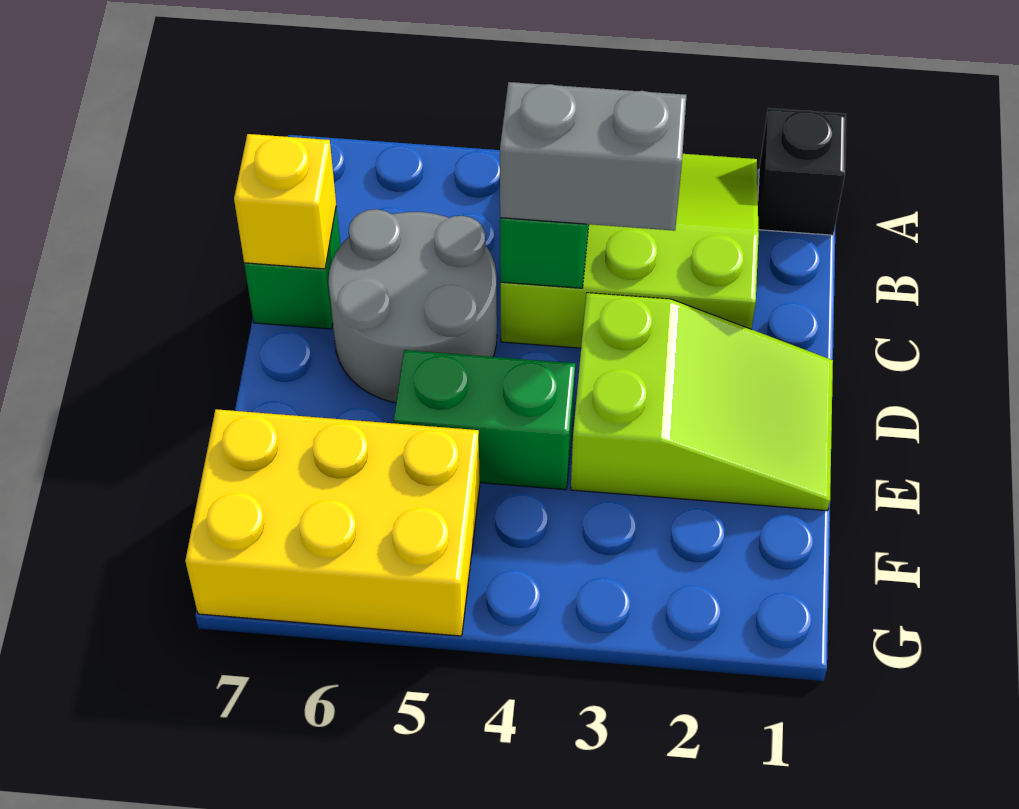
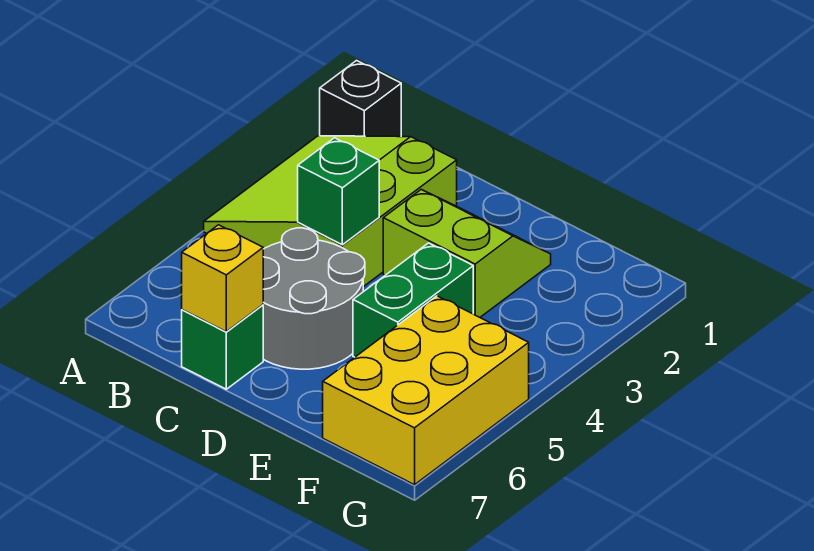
grey brick C3:C4 level 3 -> none
lime slope D1:E3 level 1 top 3 -> lime slope D2:E3 level 1 top 3

